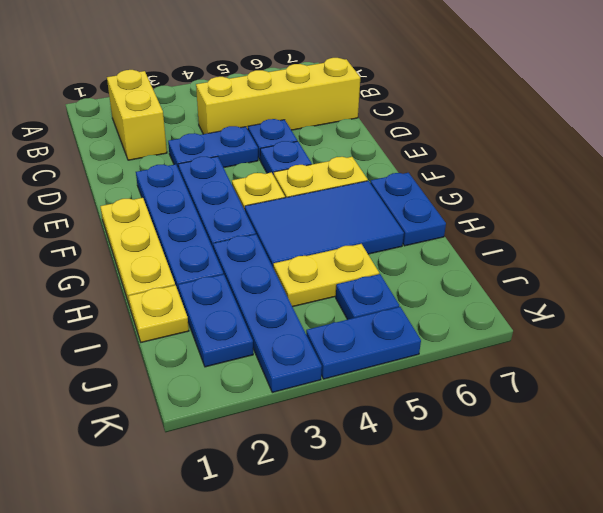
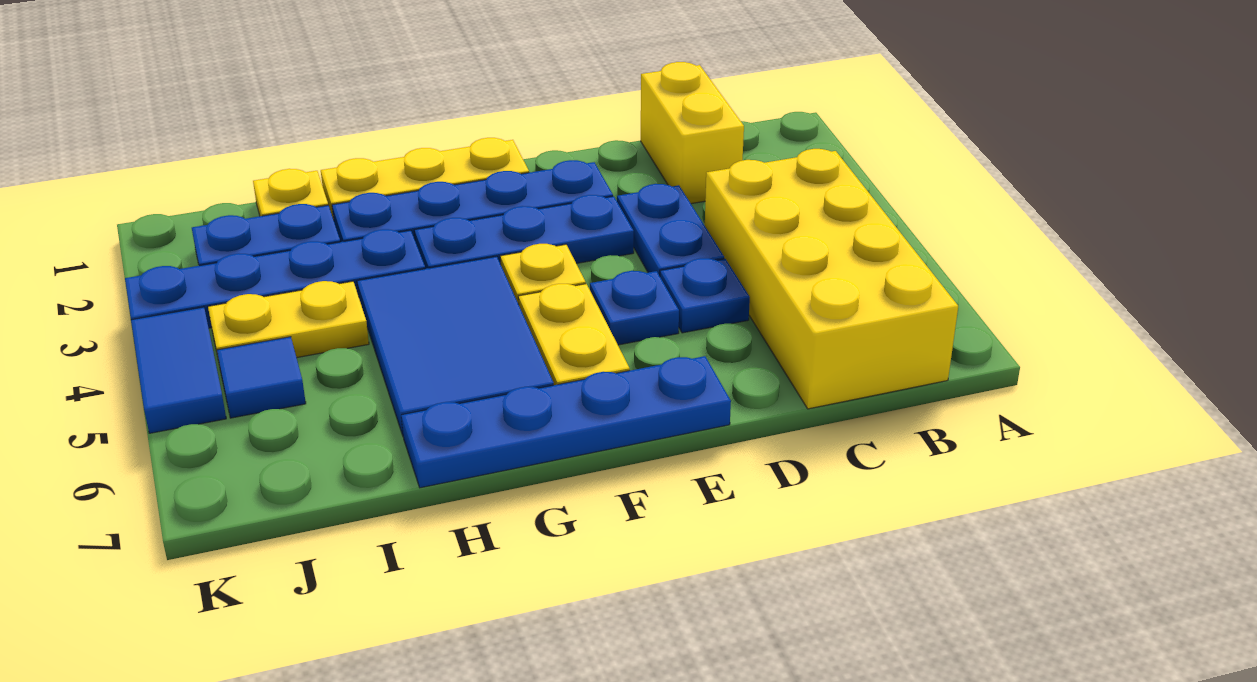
yellow brick B2:C2 level 1 -> yellow brick C1:C2 level 1
yellow brick C4:C7 level 1 -> yellow brick B4:C7 level 1
blue plate G7:H7 level 1 -> blue plate E7:H7 level 1
yellow plate I4:I5 level 1 -> yellow plate I4:J4 level 1
blue plate J5 level 1 -> blue tile J5 level 1
blue plate K4:K5 level 1 -> blue tile K4:K5 level 1

